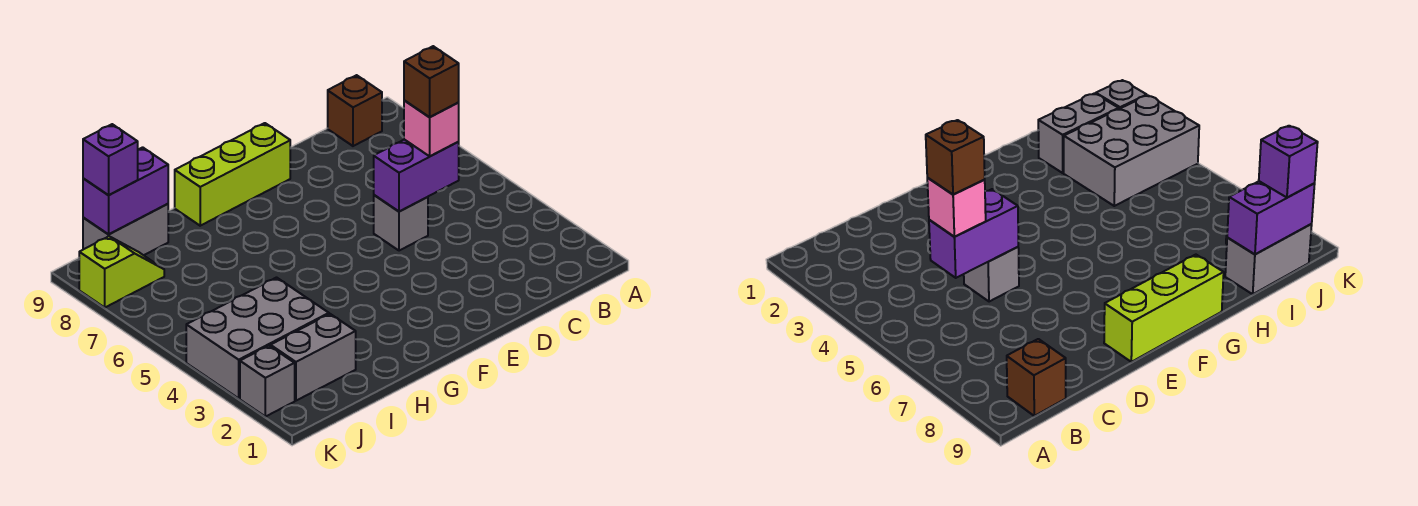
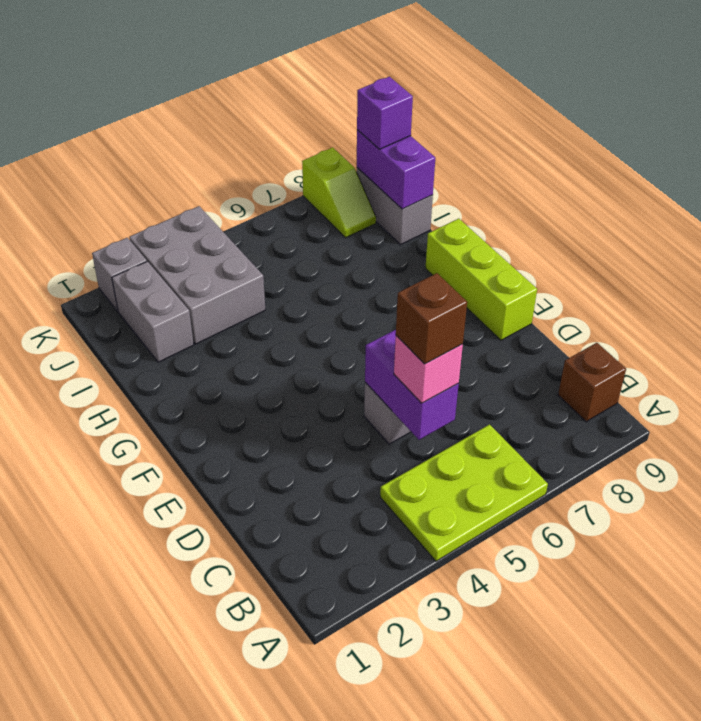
none -> lime plate A4:B6 level 1

